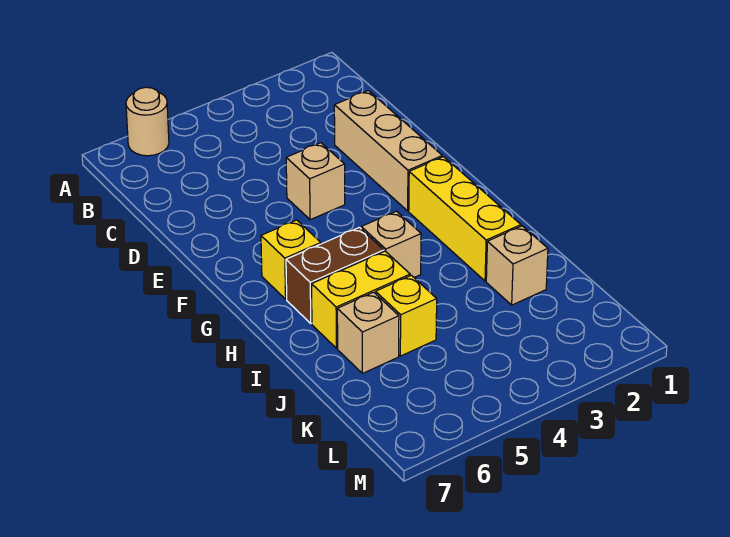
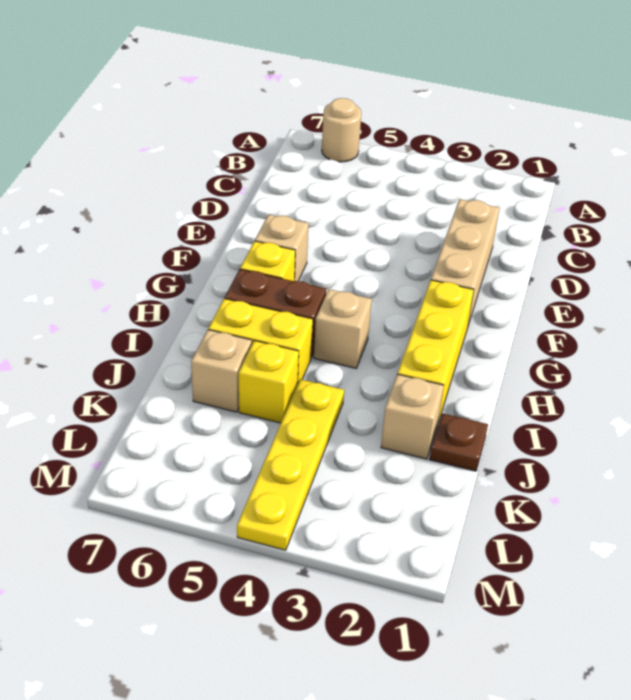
tan brick E4 level 1 -> tan brick F6 level 1
none -> brown plate J1 level 1
none -> yellow plate J4:M4 level 1

